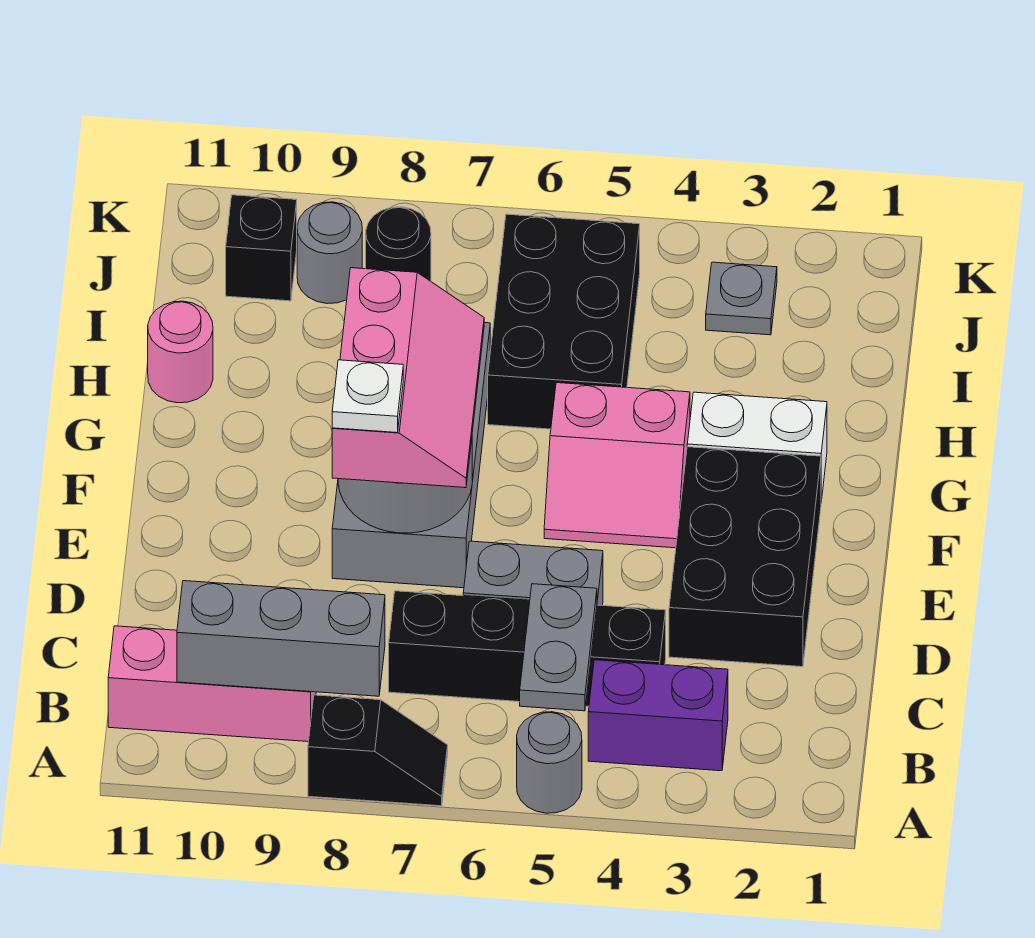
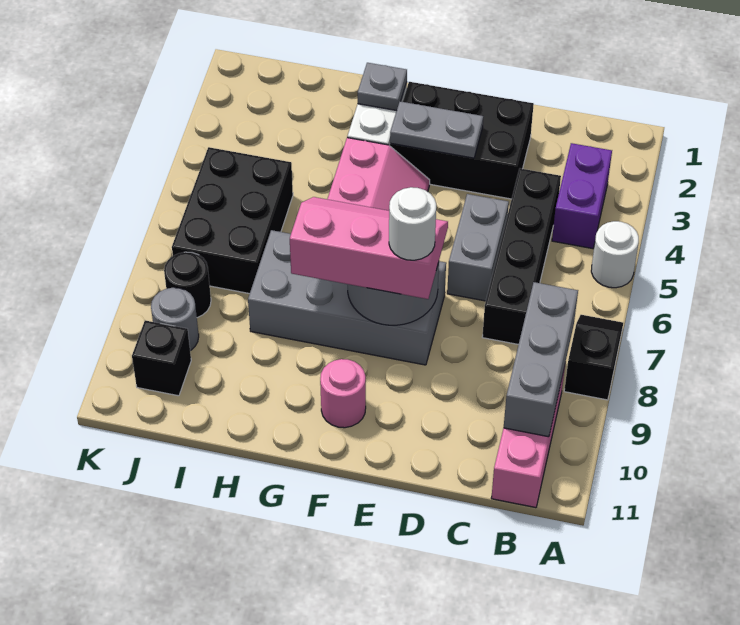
grey round brick A5 level 1 -> white round brick A5 level 1
grey plate B5:C5 level 2 -> grey plate E3:F3 level 2
white plate E8 level 4 -> white round brick E8 level 4
black brick H5:J6 level 1 -> black brick I5:J7 level 1
pink round brick H11 level 1 -> pink round brick F10 level 1
grey plate J3 level 1 -> grey plate G2 level 2

